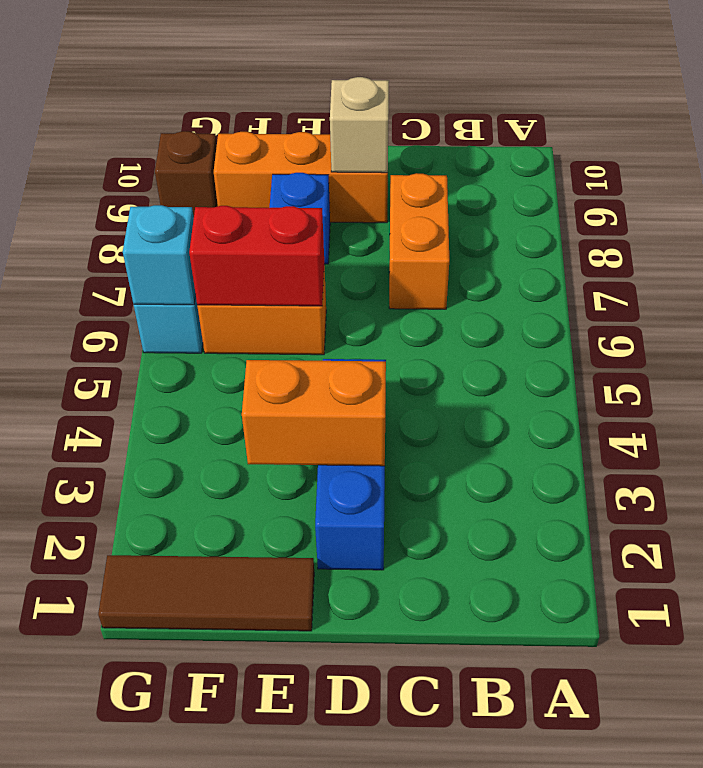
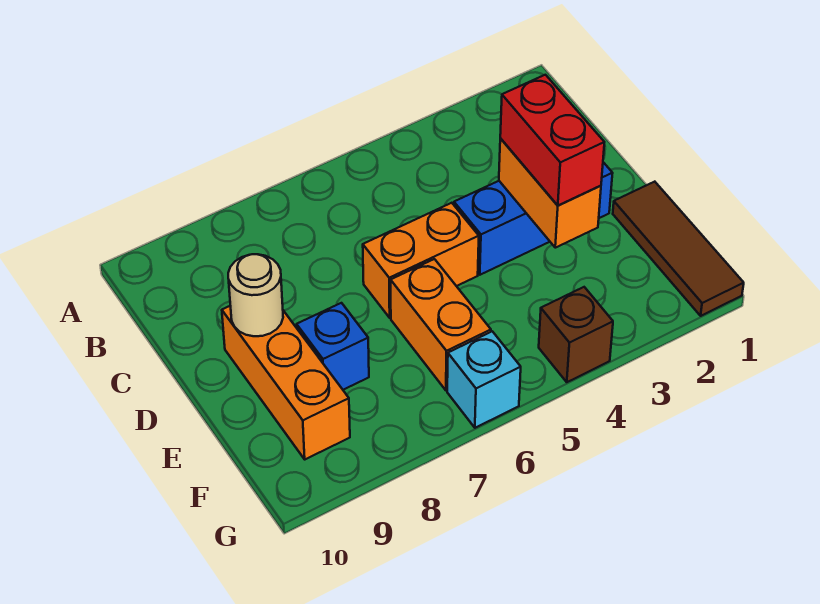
orange brick C7:C8 level 1 -> orange brick D5:D6 level 1
tan brick D9 level 2 -> tan round brick D9 level 2
red brick E6:F6 level 2 -> red brick D3:E3 level 3
cyan brick G6 level 2 -> none
brown brick G9 level 1 -> brown brick G4 level 1

